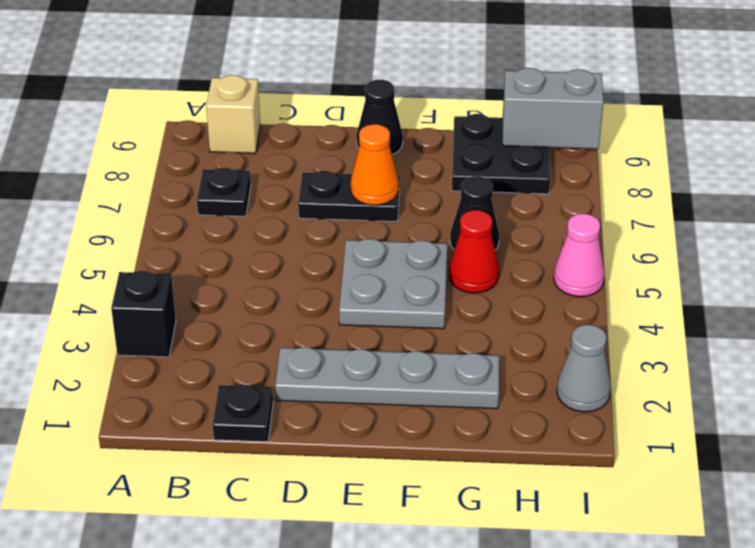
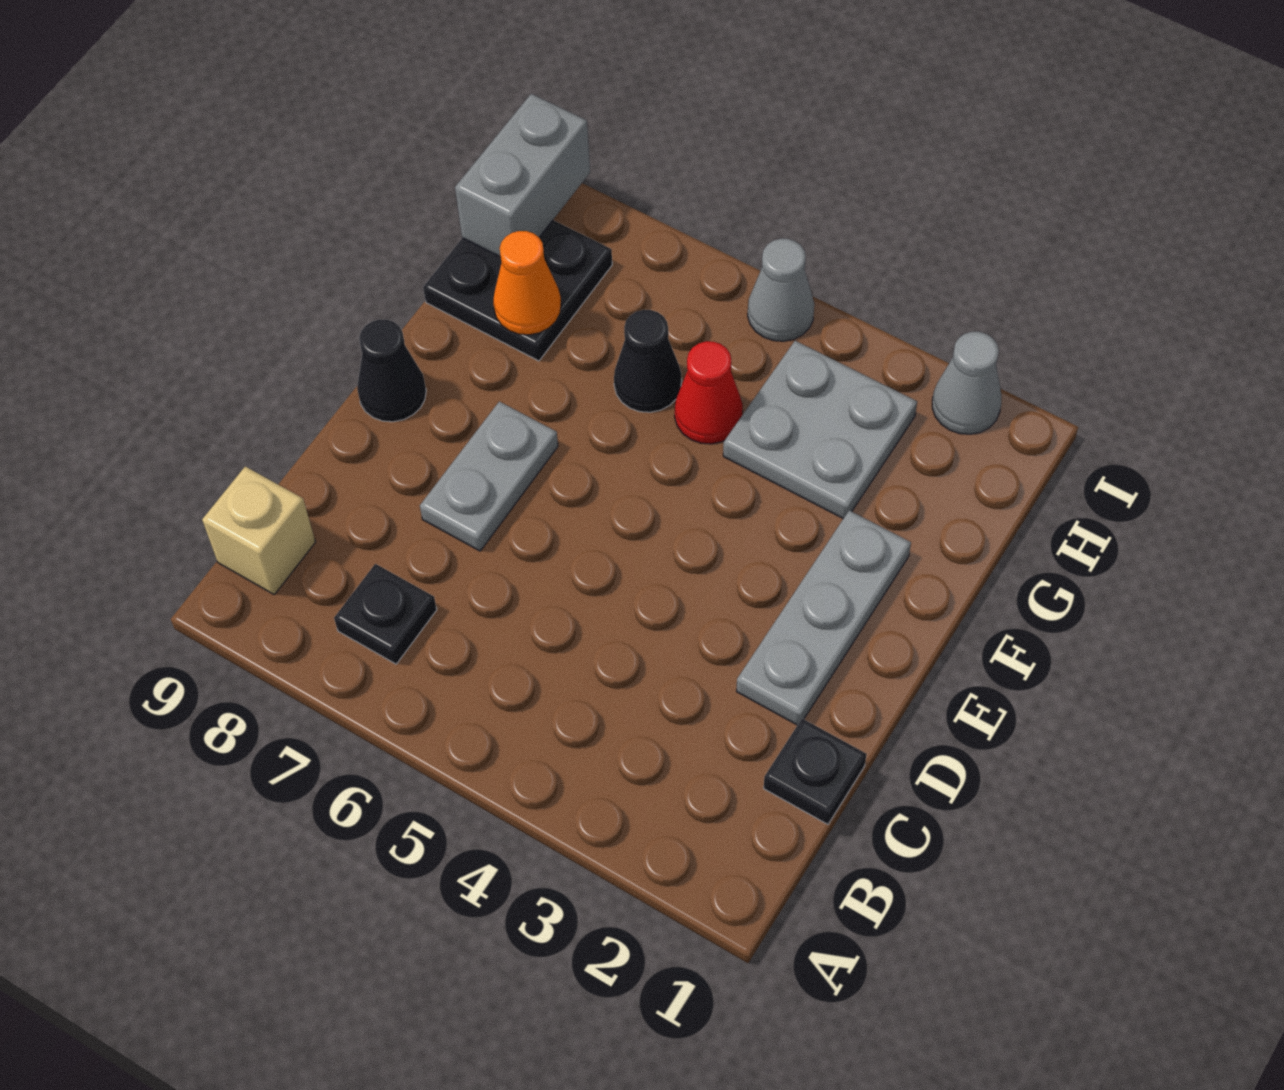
black brick A3 level 1 -> none
grey plate D2:G2 level 1 -> grey plate D2:F2 level 1
black plate D7:E7 level 1 -> grey plate D7:E7 level 1
grey plate E4:F5 level 1 -> grey plate G3:H4 level 1
orange cone E7 level 2 -> orange cone G8 level 2
pink cone I5 level 1 -> grey cone I5 level 1

